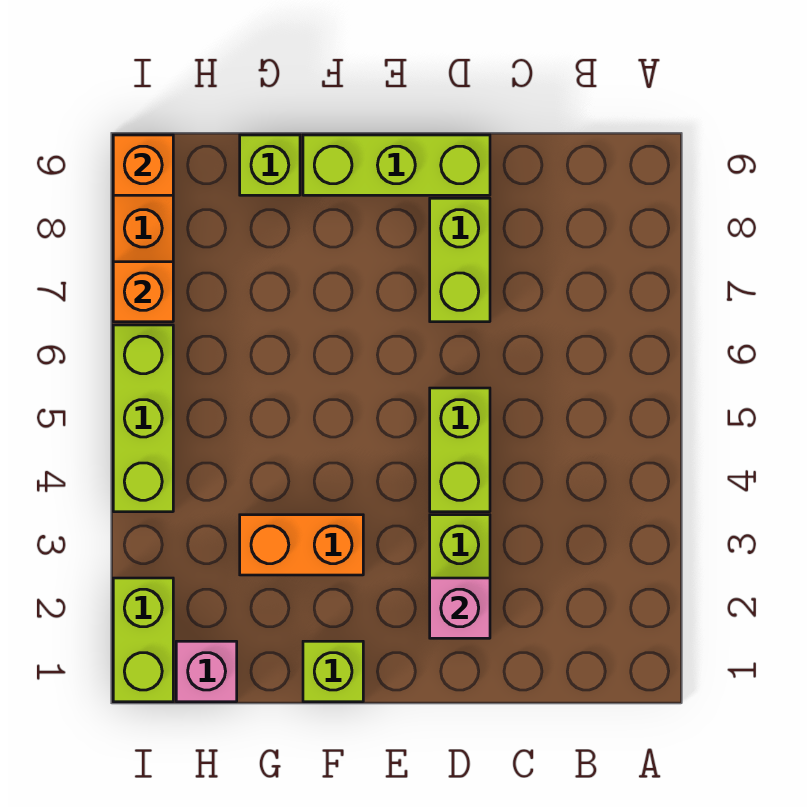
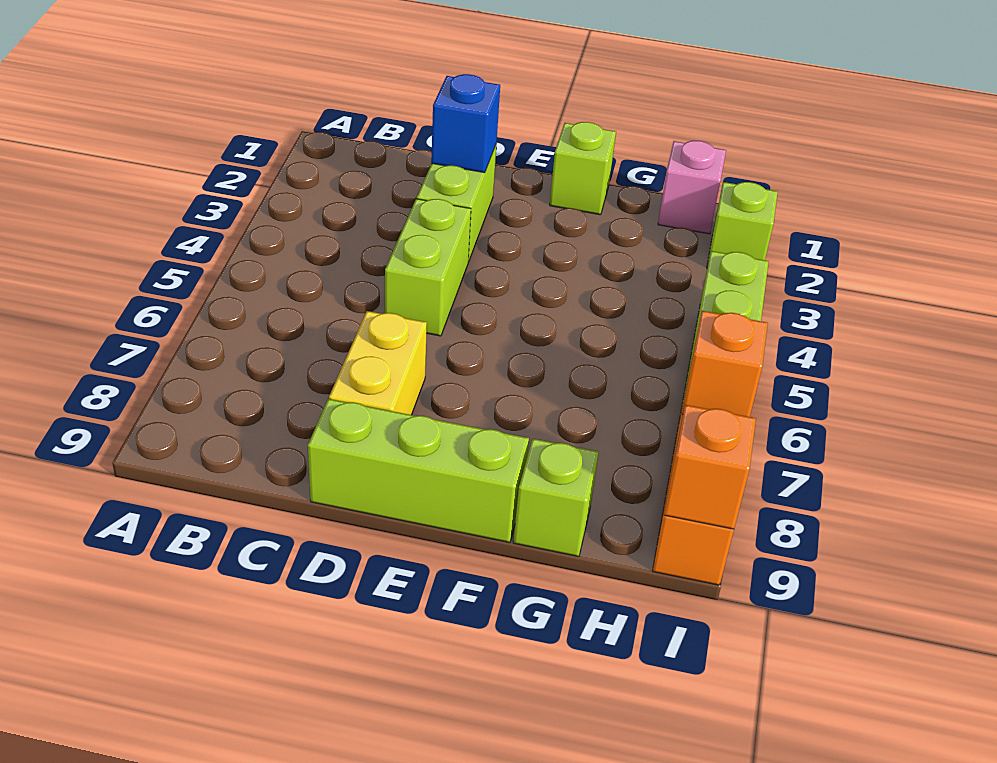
pink brick D2 level 2 -> blue brick D2 level 2
lime brick D7:D8 level 1 -> yellow brick D7:D8 level 1
orange brick F3:G3 level 1 -> none
lime brick I1:I2 level 1 -> lime brick I2 level 1

